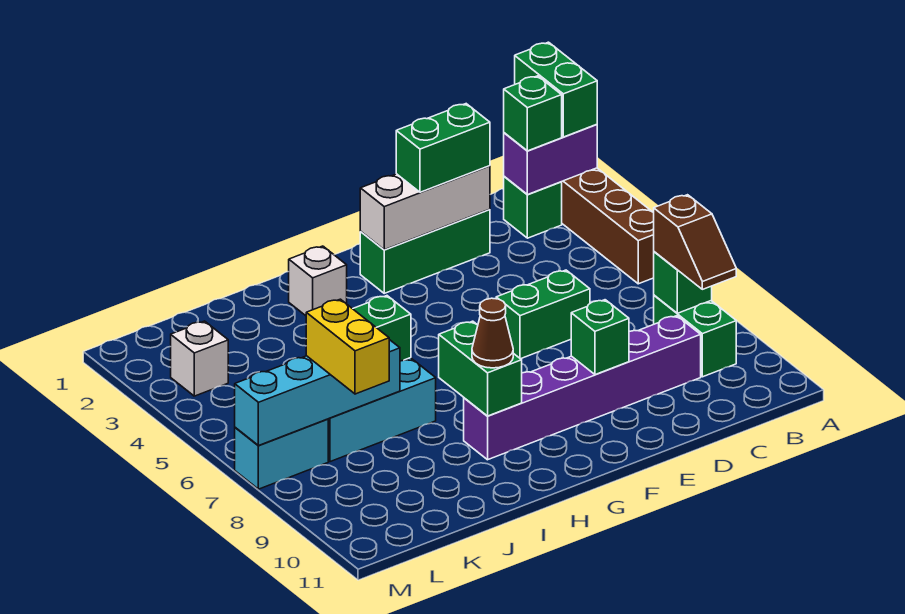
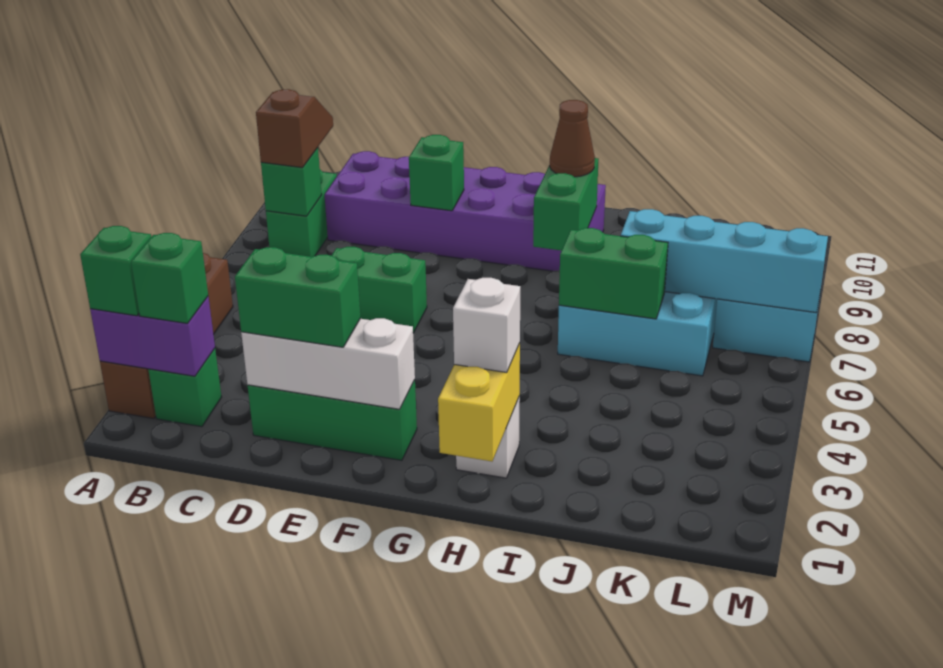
green brick A1:A2 level 3 -> green brick A2 level 3
purple brick C9:H9 level 1 -> purple brick C9:H10 level 1
yellow brick K7:K8 level 3 -> yellow brick H1:H2 level 2
white brick L3 level 1 -> white brick H2 level 3

